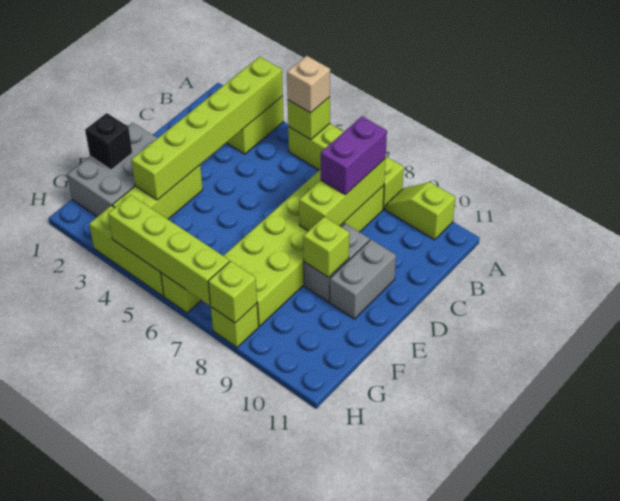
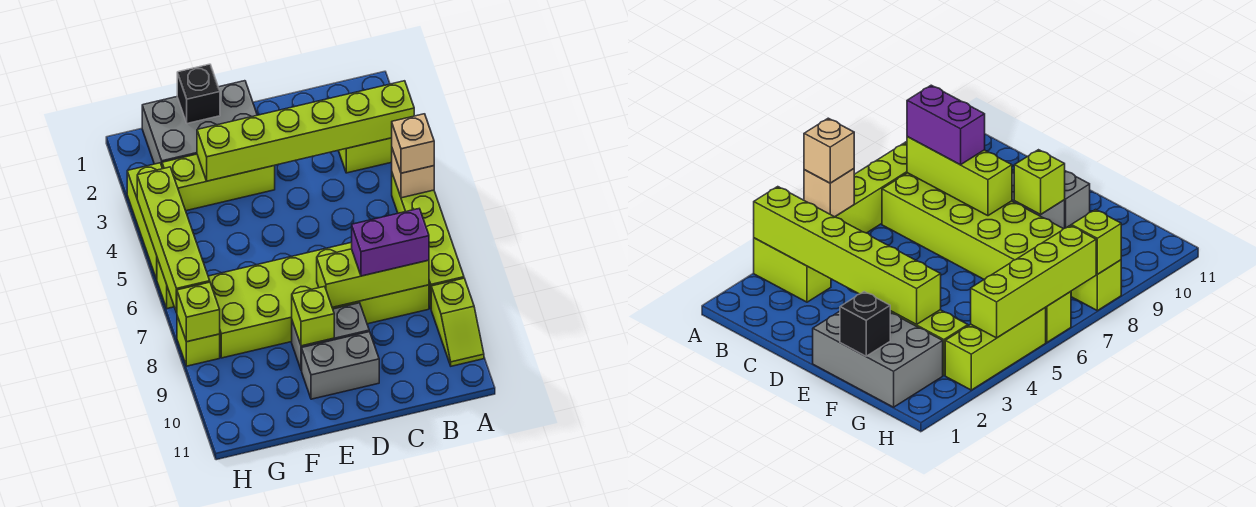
lime brick A5 level 2 -> tan brick A5 level 2
lime slope A9:A10 level 1 top 10 -> lime slope A9:A10 level 1 top 9

